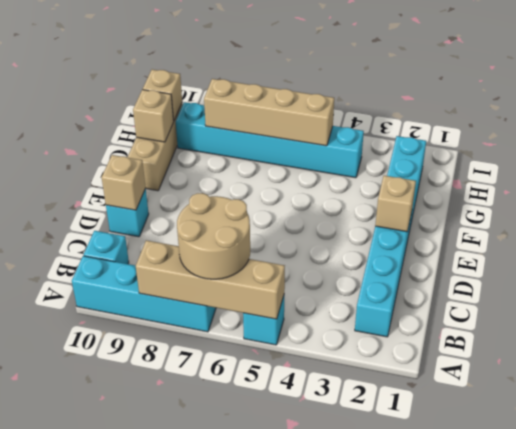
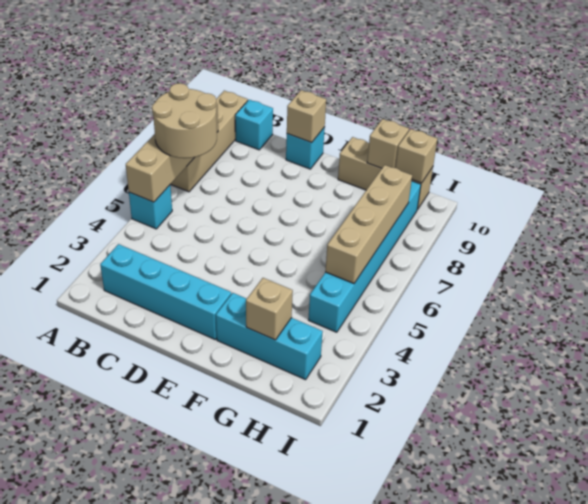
cyan brick A7:A10 level 1 -> tan brick A7:A10 level 1
tan brick E2 level 2 -> tan brick G2 level 2

